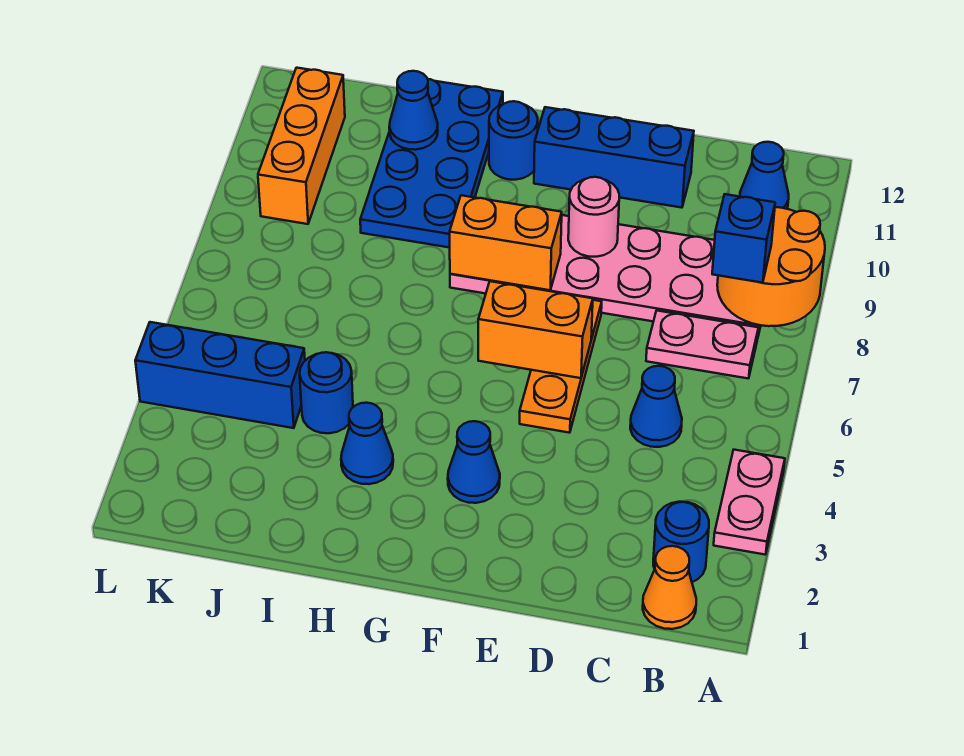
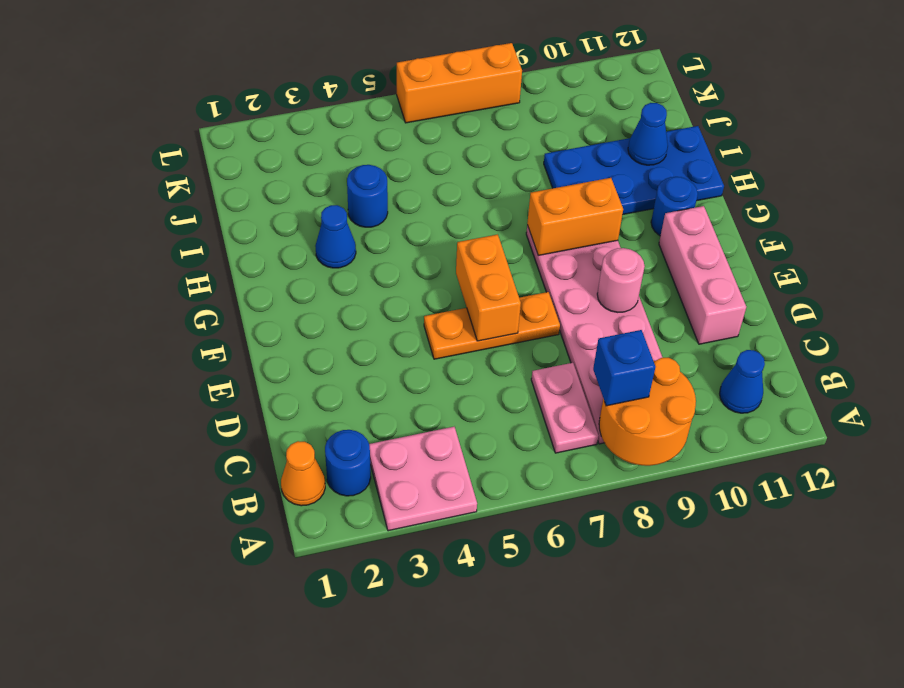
pink plate A3:A4 level 1 -> pink plate A3:B4 level 1
blue cone C5 level 1 -> none
blue brick D11:F11 level 1 -> pink brick D11:F11 level 1
blue cone F3 level 1 -> none
orange brick F8:G8 level 2 -> orange brick G8:G9 level 2
blue brick J4:L4 level 1 -> none
orange brick K9:K11 level 1 -> orange brick L6:L8 level 1

